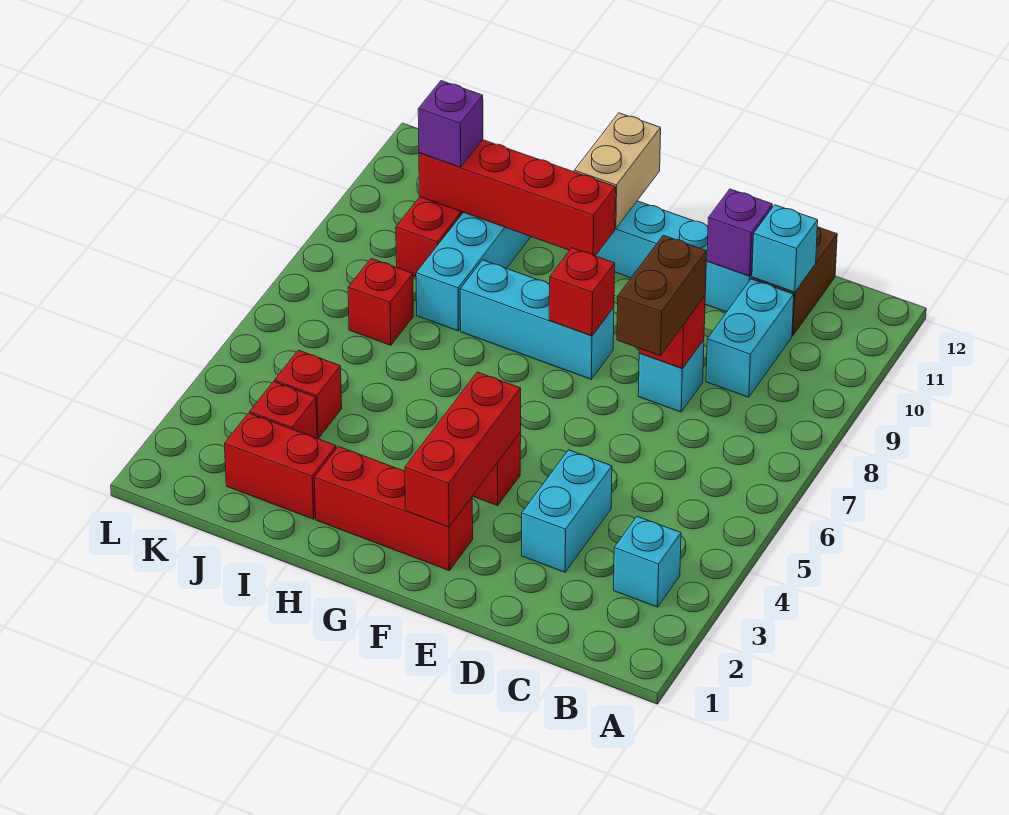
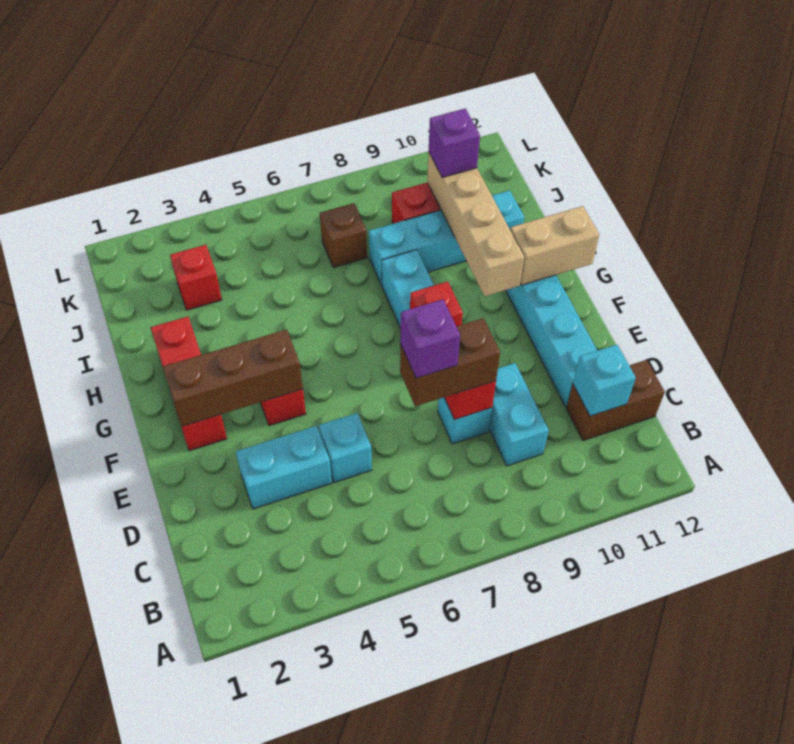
cyan brick B3 level 1 -> cyan brick D5 level 1
cyan brick C9:C10 level 1 -> cyan brick C9:D9 level 1
purple brick D11 level 2 -> purple brick D7 level 4
red brick F2:F4 level 2 -> brown brick F2:F4 level 2
red brick G10:J10 level 2 -> tan brick G10:J10 level 2
red brick I2:J2 level 1 -> none
red brick J4 level 1 -> none
red brick J7 level 1 -> brown brick J7 level 1

